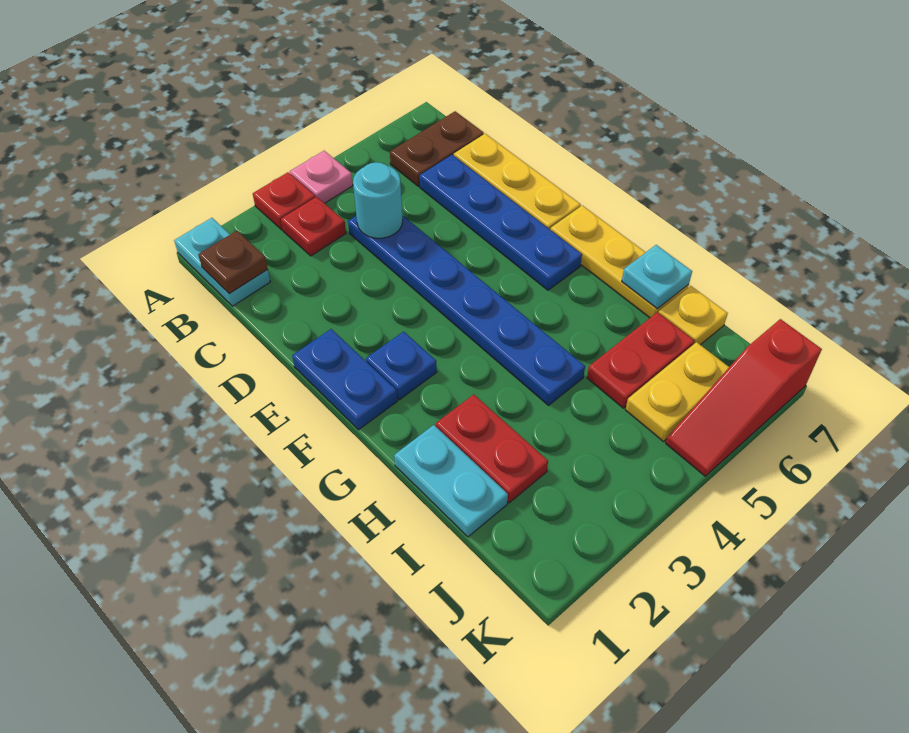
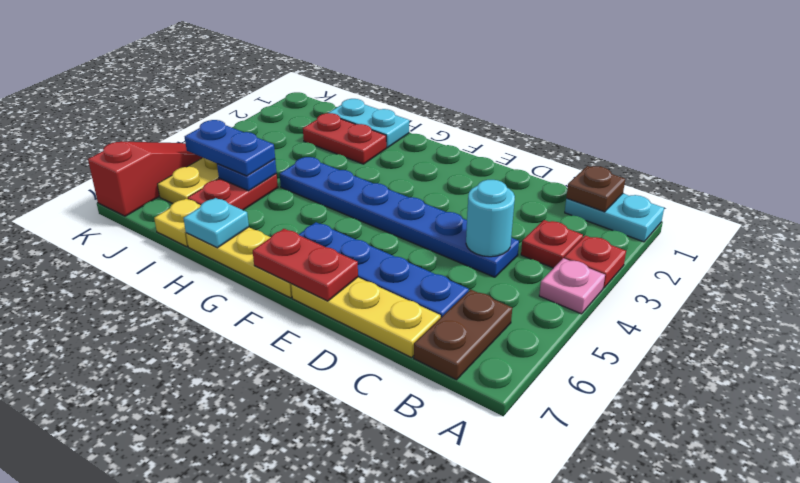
blue plate E1:F1 level 1 -> blue plate I5:J5 level 3
none -> red plate E7:F7 level 2
blue plate F2 level 1 -> blue plate I5 level 2

